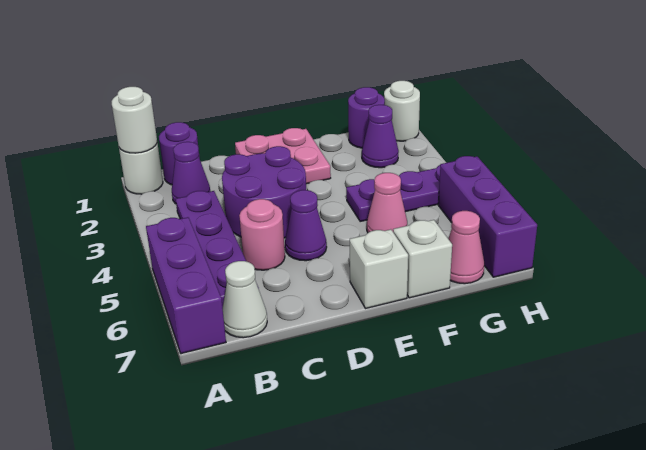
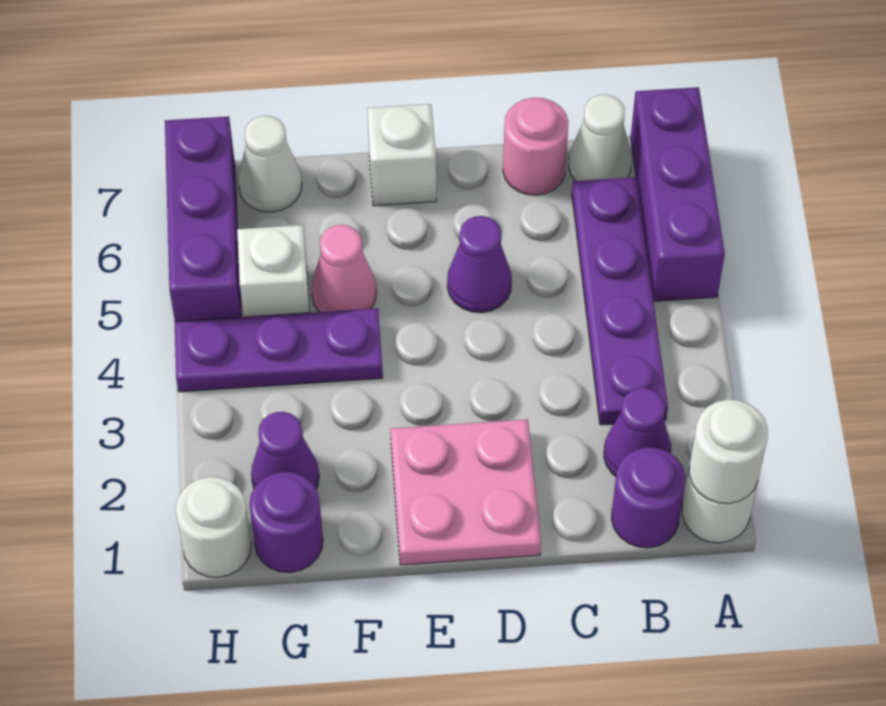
purple round brick C3:D4 level 1 -> none
pink round brick C5 level 1 -> pink round brick C7 level 1
white brick F7 level 1 -> white brick G5 level 1
pink cone G7 level 1 -> white cone G7 level 1

